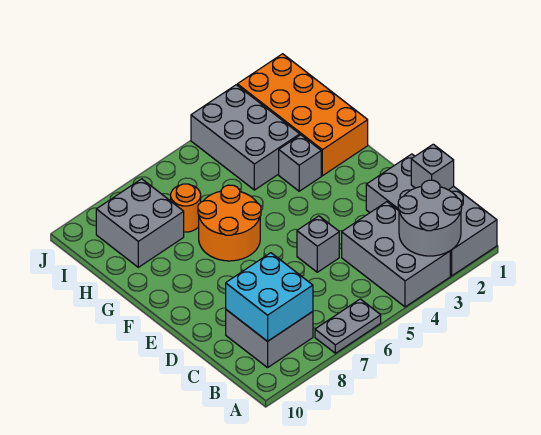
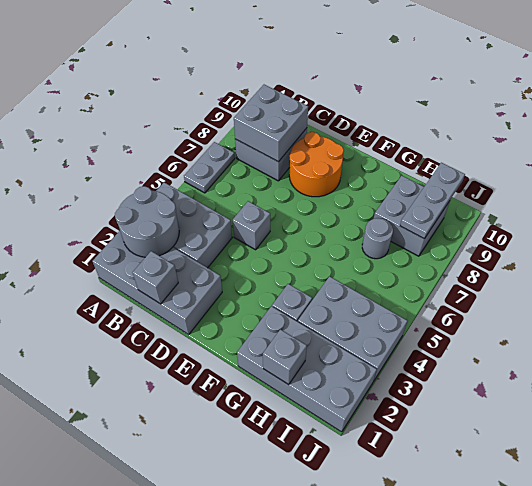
cyan brick B8:C9 level 2 -> grey brick B8:C9 level 2
orange round brick F6:G7 level 1 -> orange round brick D8:E9 level 1
orange brick G1:J2 level 1 -> grey brick G1:J2 level 1
none -> grey brick H1 level 2
orange round brick H7 level 1 -> grey round brick H7 level 1
none -> grey plate I8:I10 level 2

